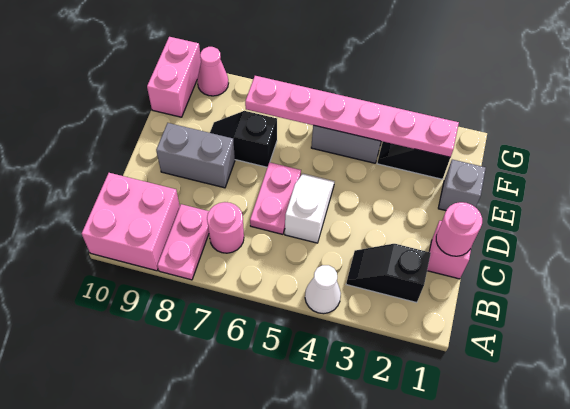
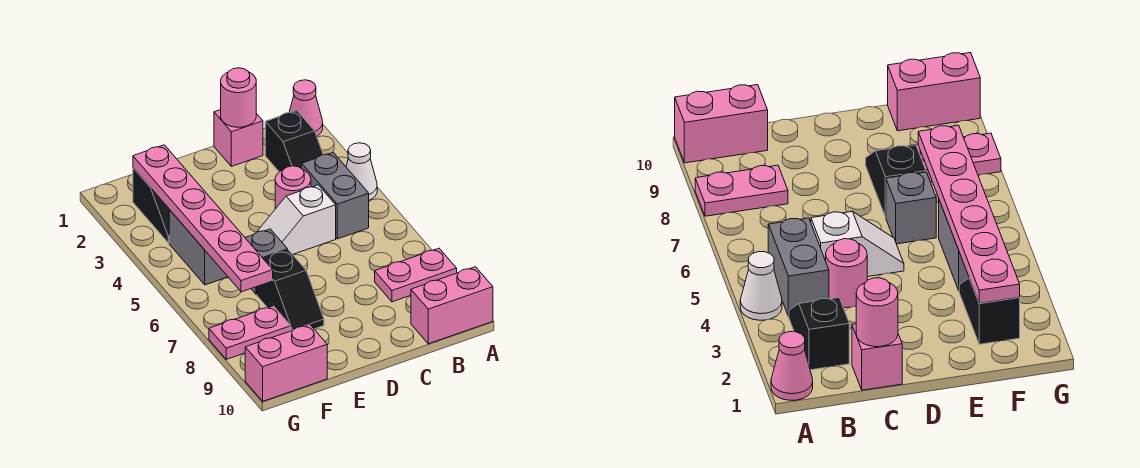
pink brick A9:B10 level 1 -> pink brick A10:B10 level 1
pink round brick B7 level 1 -> pink round brick C4 level 1
pink plate C6:D6 level 1 -> pink plate F8:G8 level 1
grey brick D8:D9 level 1 -> grey brick B4:B5 level 1
grey brick E1 level 1 -> grey brick E6 level 1
pink cone G9 level 1 -> pink cone A1 level 1

